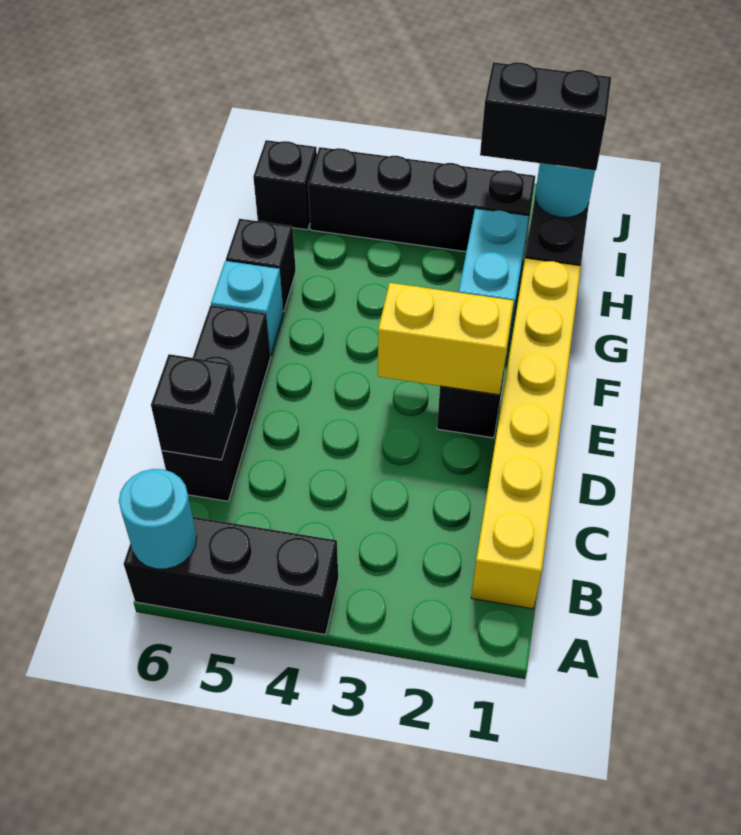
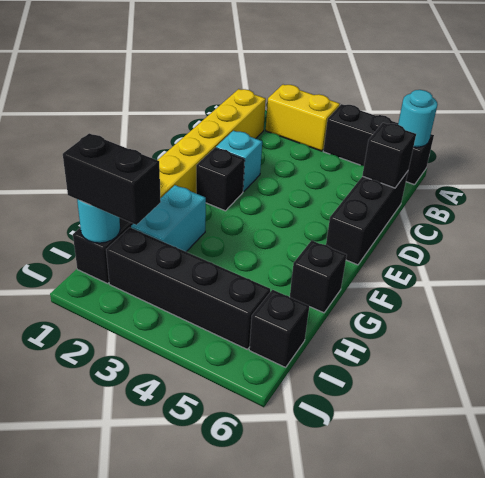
yellow brick E2:E3 level 2 -> yellow brick A2:A3 level 1
cyan brick F6 level 1 -> cyan brick D2 level 1

